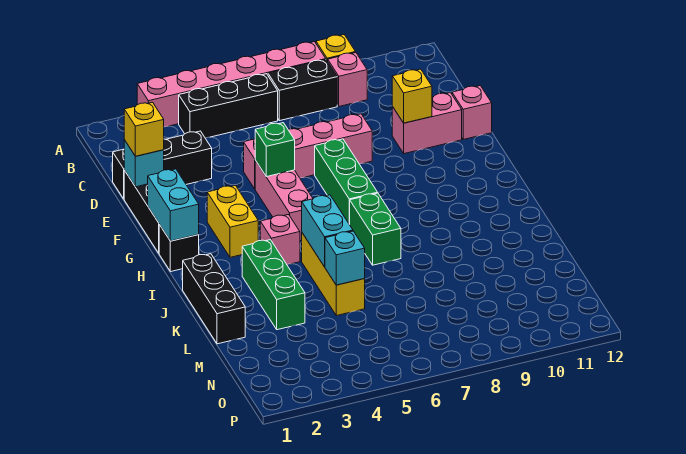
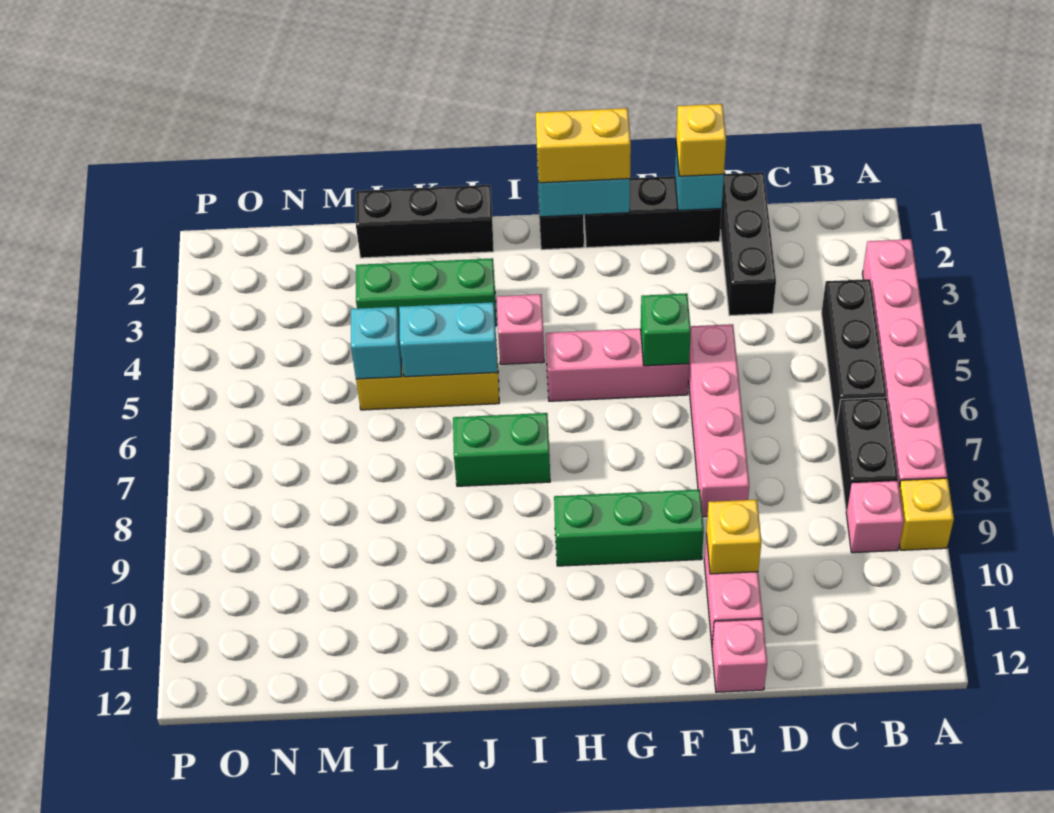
green brick F7:H7 level 1 -> green brick F9:H9 level 1
yellow brick G3:H3 level 1 -> yellow brick G1:H1 level 3

